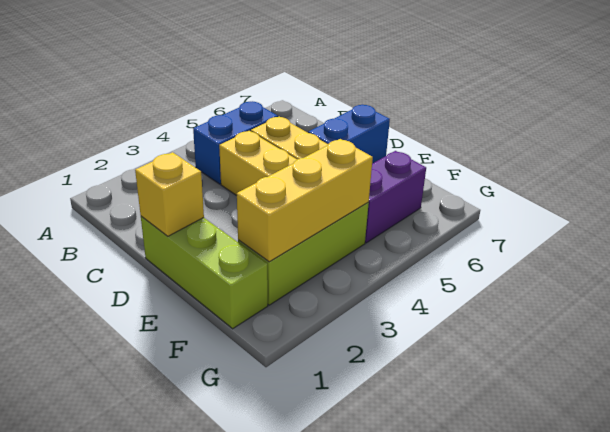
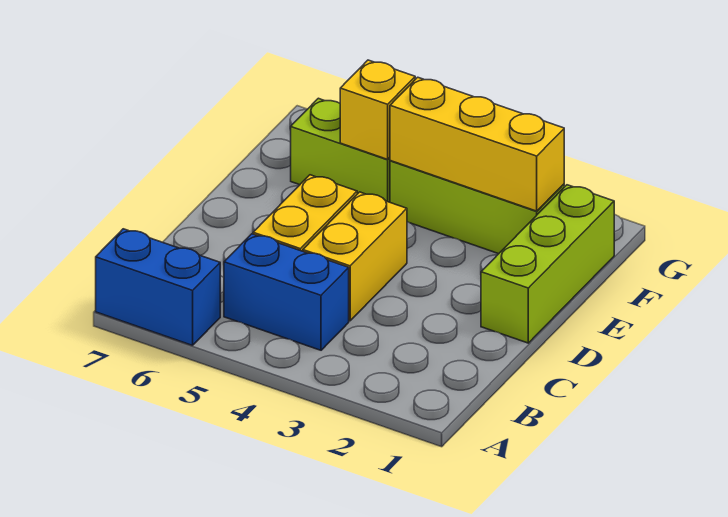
yellow brick D1 level 2 -> yellow brick F5 level 2
blue brick D6:D7 level 1 -> blue brick A6:A7 level 1
purple brick F5:F6 level 1 -> lime brick F5:F6 level 1

